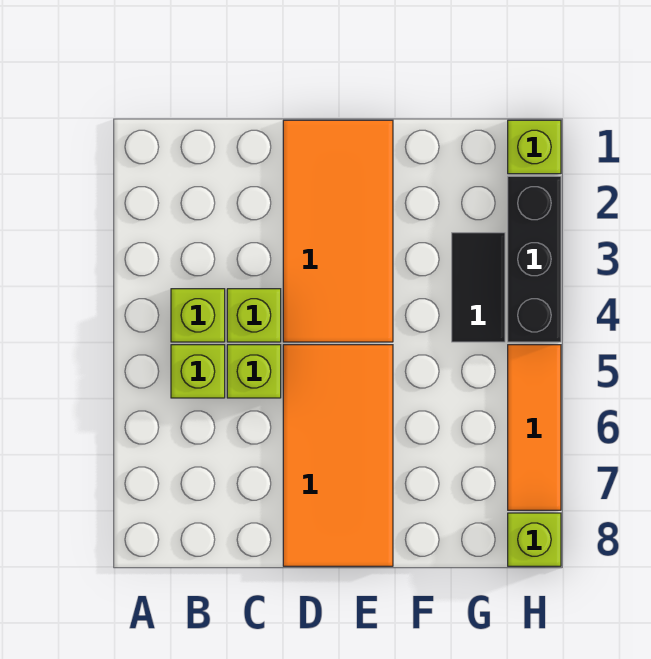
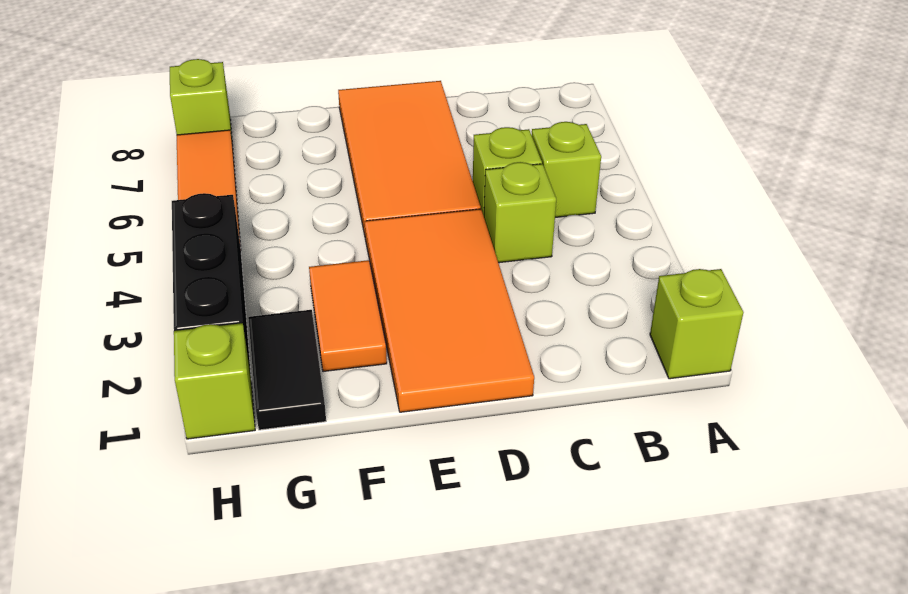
lime brick B4 level 1 -> lime brick A1 level 1
none -> orange tile F2:F3 level 1
black tile G3:G4 level 1 -> black tile G1:G2 level 1

